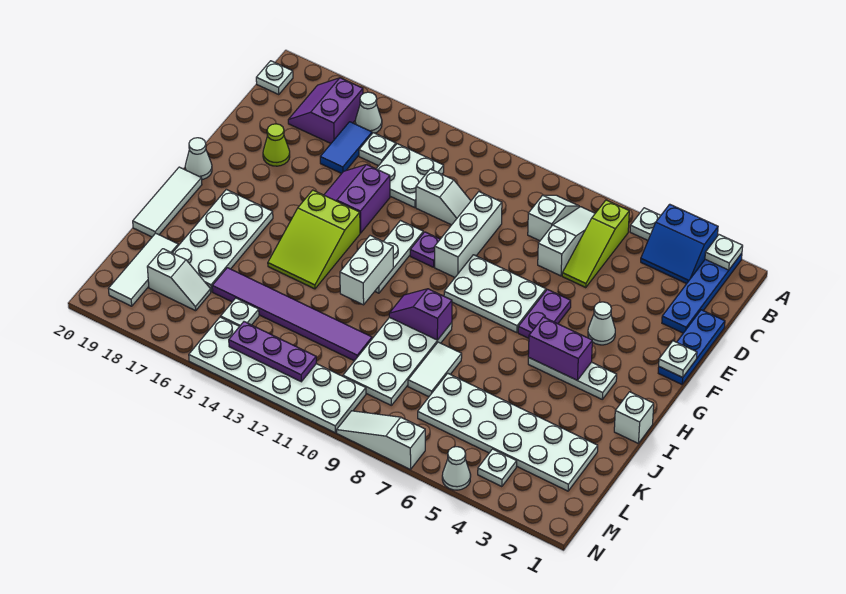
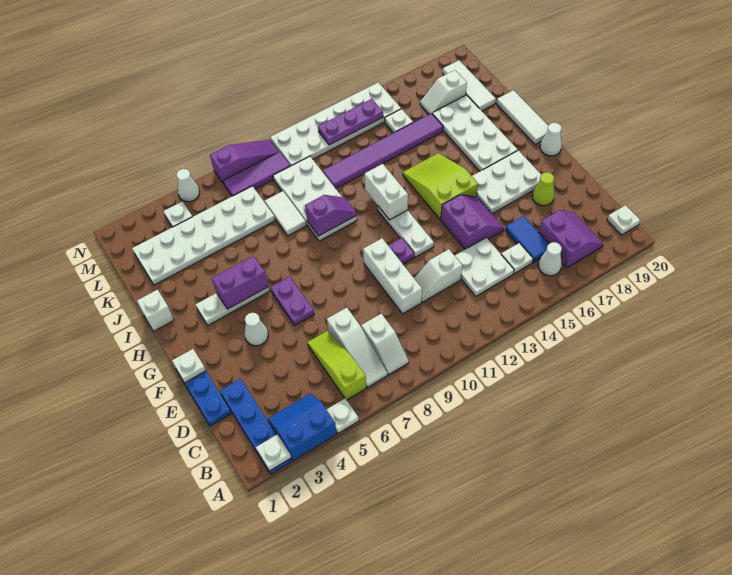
white plate F7:G9 level 1 -> white plate F16:G18 level 1
none -> purple tile M7:M9 level 1
white slope N7:N9 level 1 top 7 -> purple slope N7:N9 level 1 top 7

